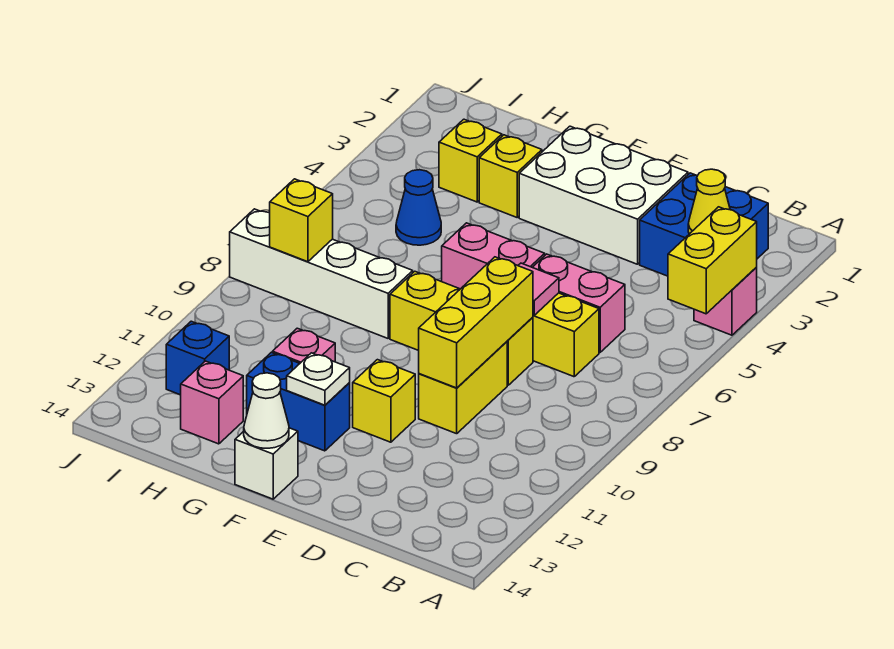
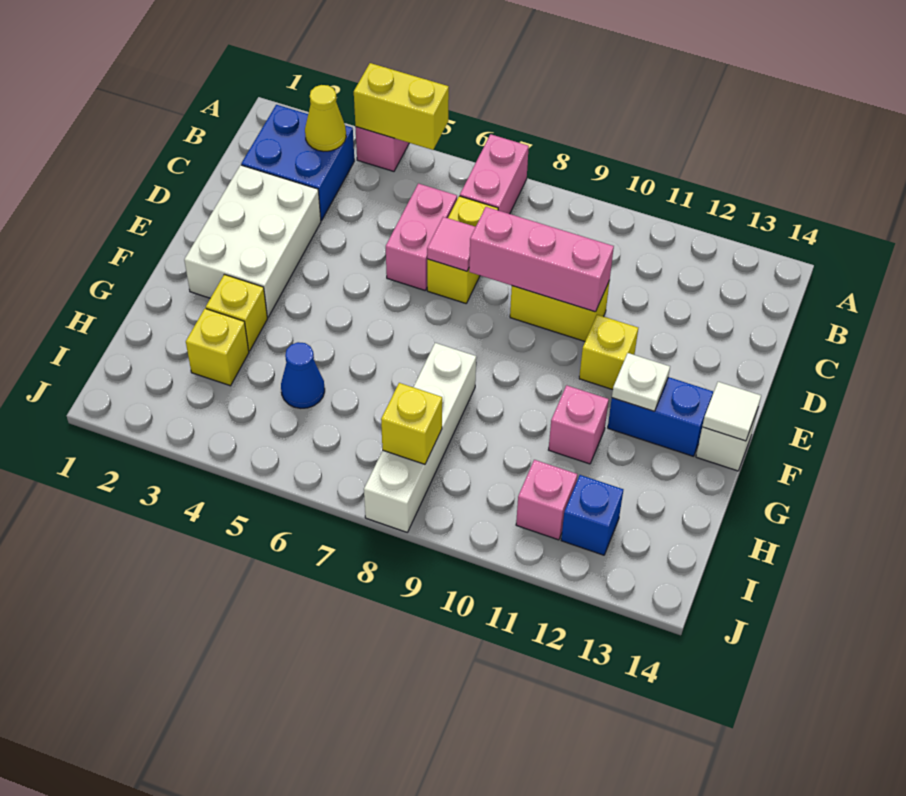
yellow brick D8:F8 level 1 -> none
yellow brick D8:D10 level 2 -> pink brick D8:D10 level 2
pink brick E6:F6 level 1 -> pink brick A7:B7 level 1
blue brick F12:G12 level 1 -> blue brick F12:F13 level 1
white cone F14 level 2 -> white tile F14 level 2
pink brick H13 level 1 -> pink brick I11 level 1

